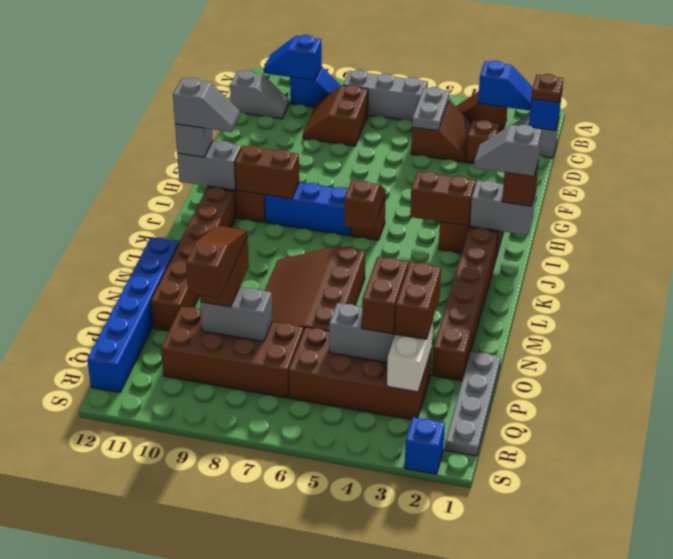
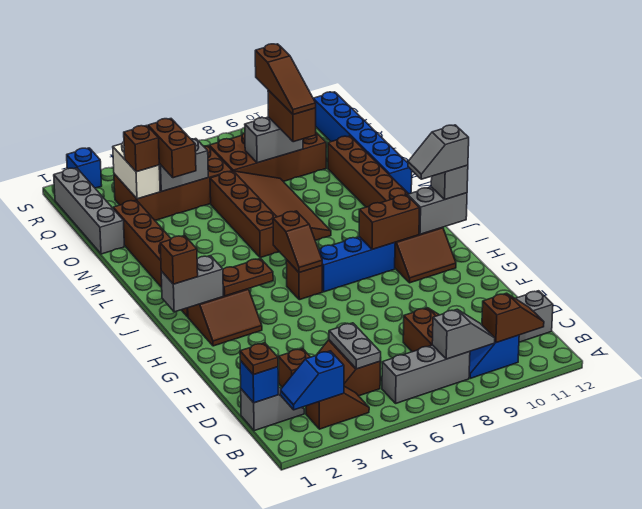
blue slope B10:B11 level 2 top 10 -> brown slope B10:B11 level 2 top 10
grey slope I1:I2 level 4 top 1 -> grey slope B8:B9 level 2 top 8
brown brick I3:I4 level 2 -> brown plate I3:I4 level 2
grey plate O1:R1 level 1 -> grey brick O1:R1 level 1
brown brick O3:P3 level 3 -> brown brick P3 level 3

